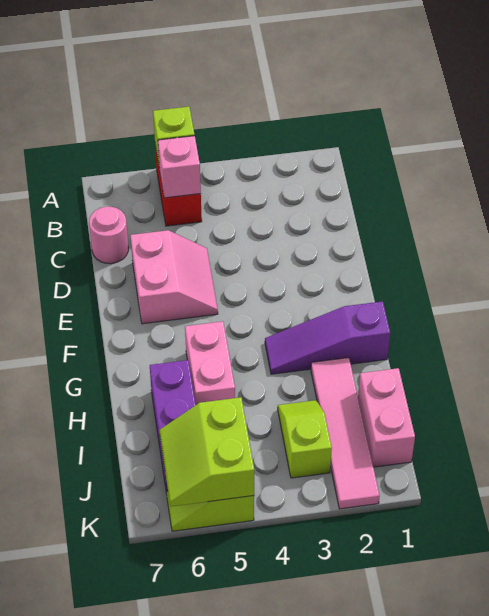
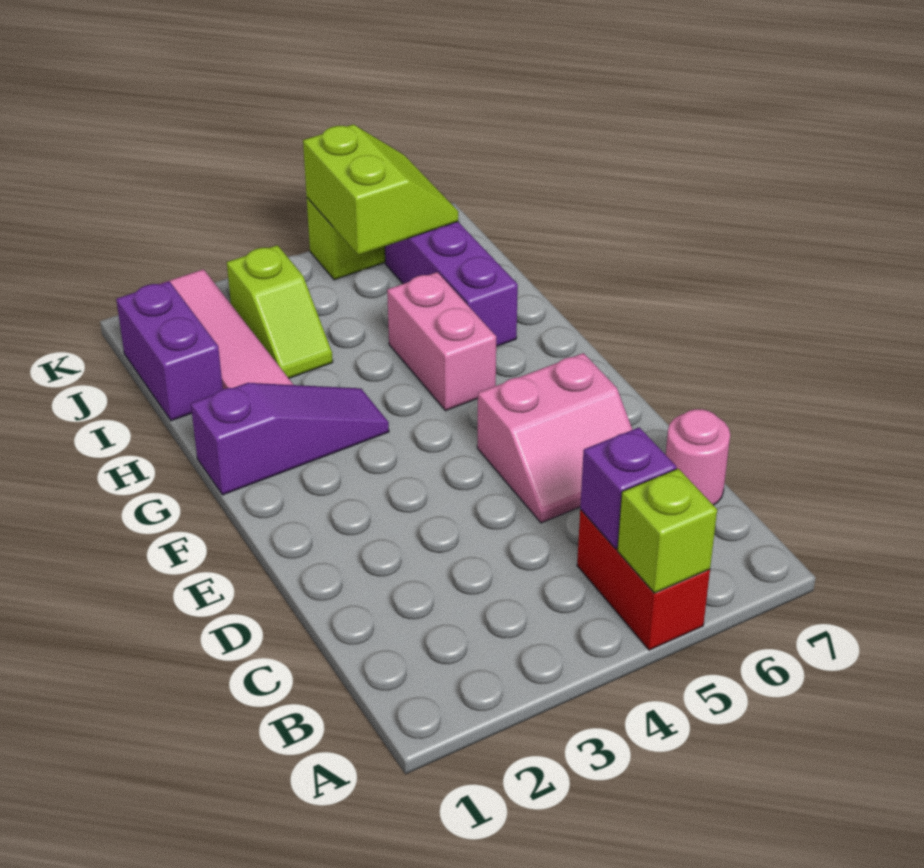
pink brick B5 level 2 -> purple brick B5 level 2
pink slope D5:E6 level 1 top 6 -> pink slope D5:E6 level 1 top E
pink brick I1:J1 level 1 -> purple brick I1:J1 level 1

